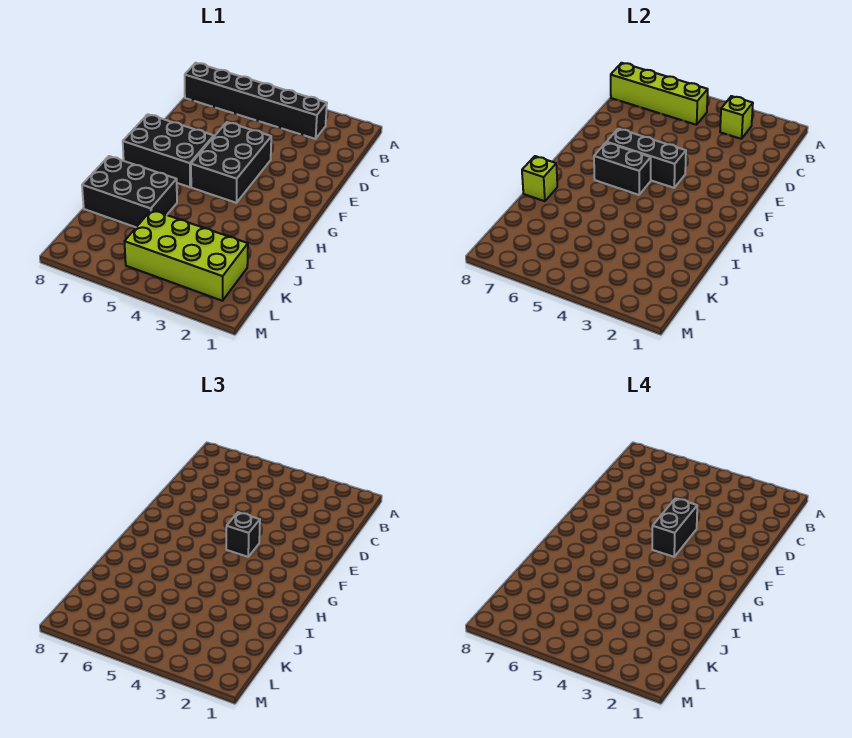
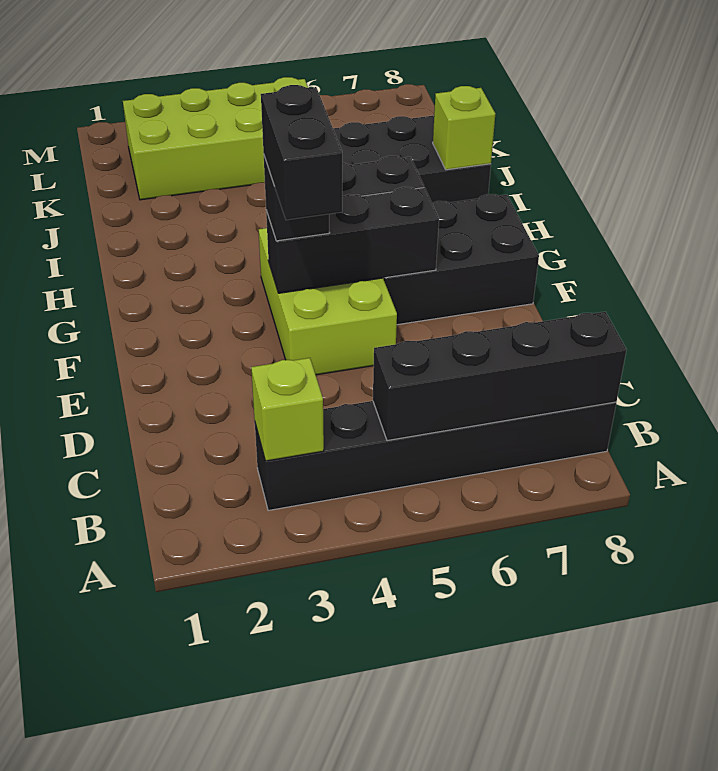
lime brick B5:B8 level 2 -> black brick B5:B8 level 2
black brick E4:G5 level 1 -> lime brick E4:G5 level 1

